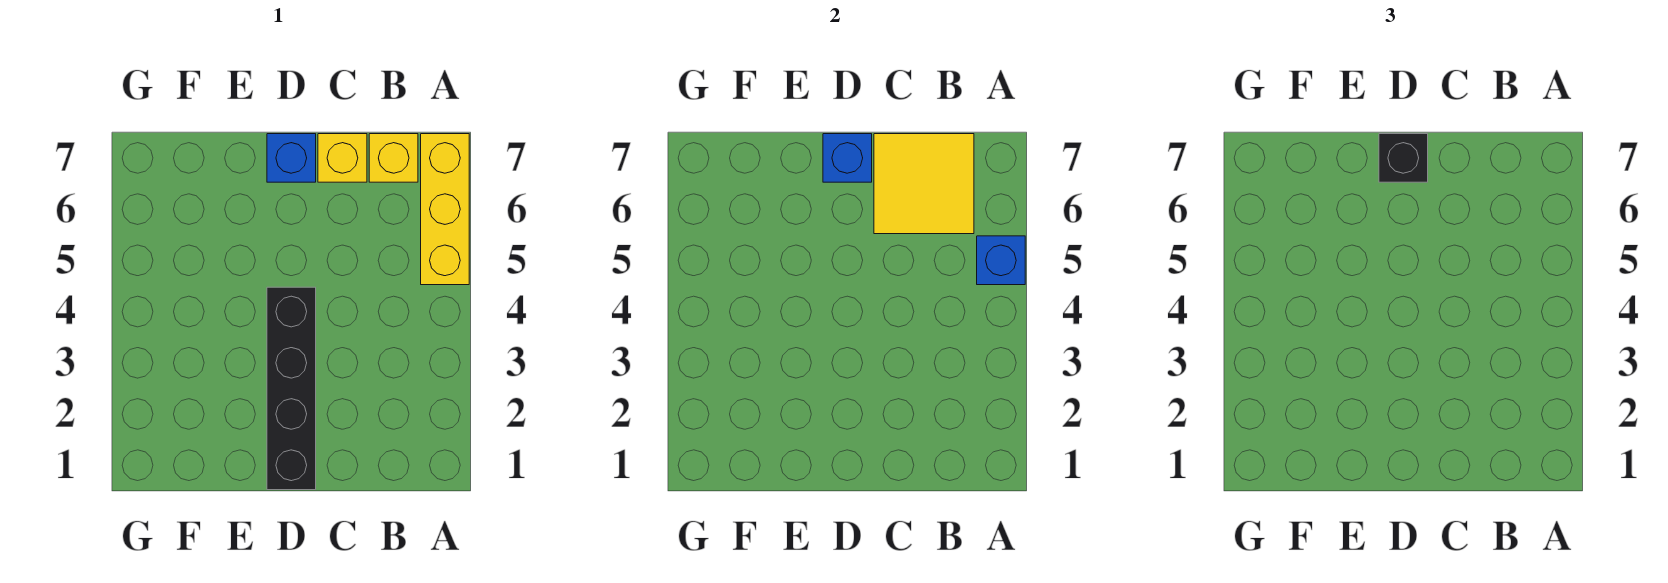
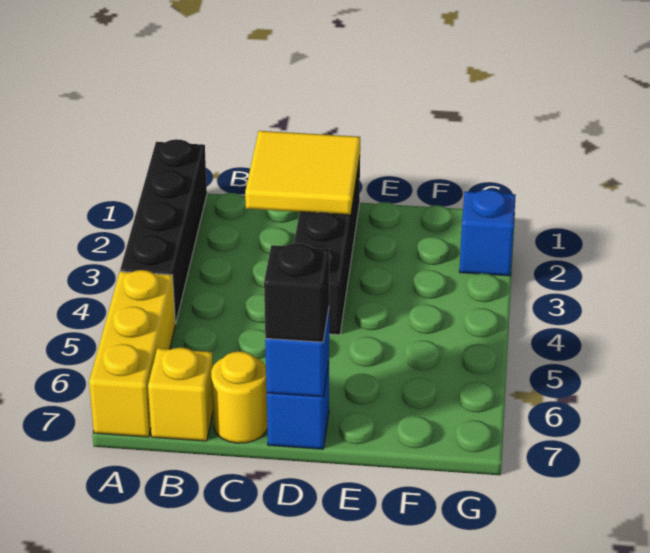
none -> black brick A1:A4 level 1
blue brick A5 level 2 -> blue brick G2 level 1
yellow tile B6:C7 level 2 -> yellow tile C1:D2 level 2
yellow brick C7 level 1 -> yellow round brick C7 level 1

